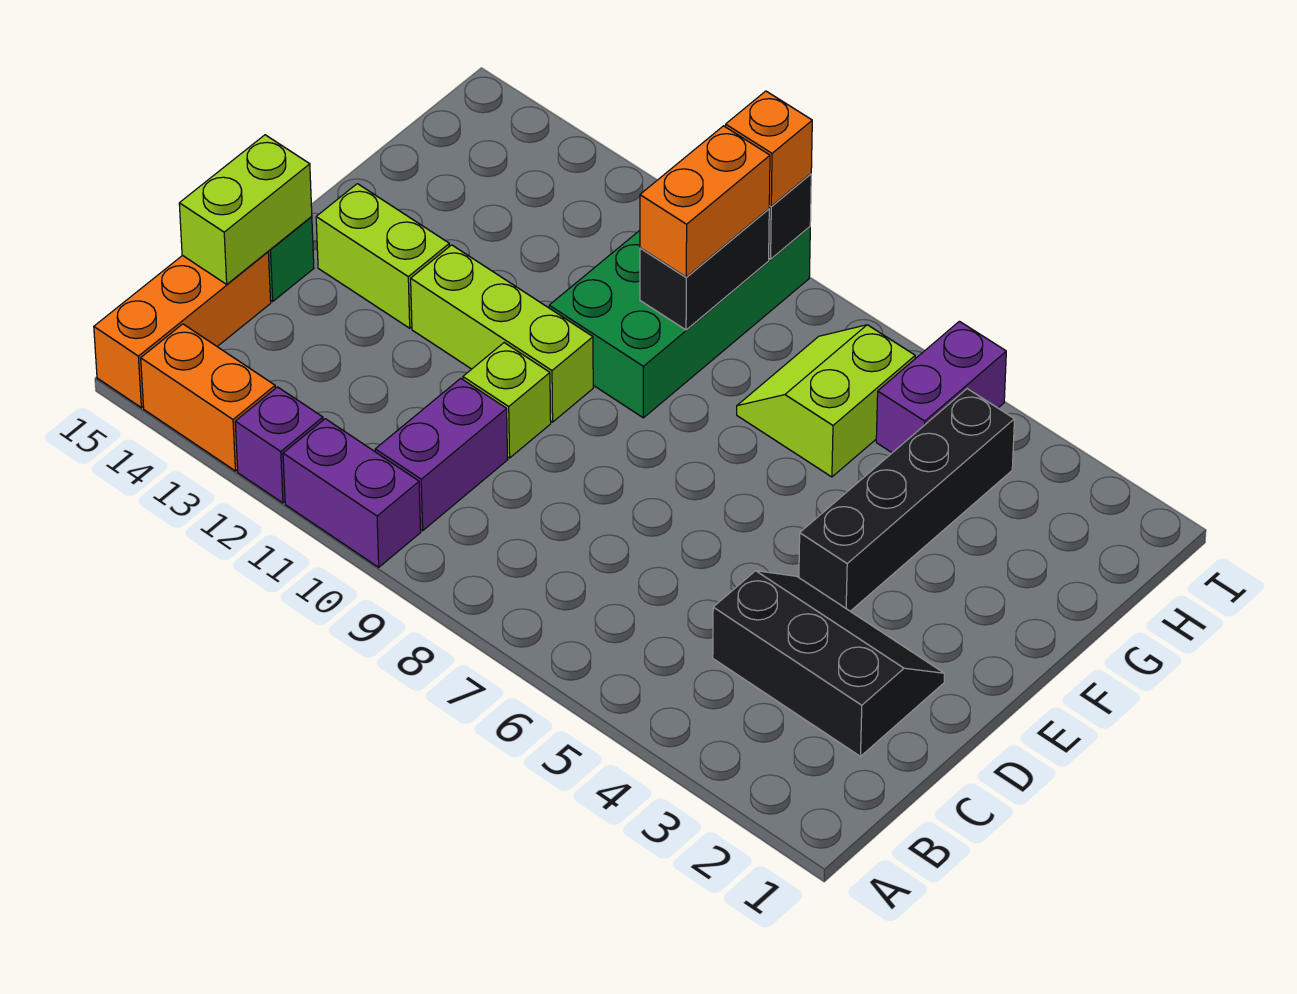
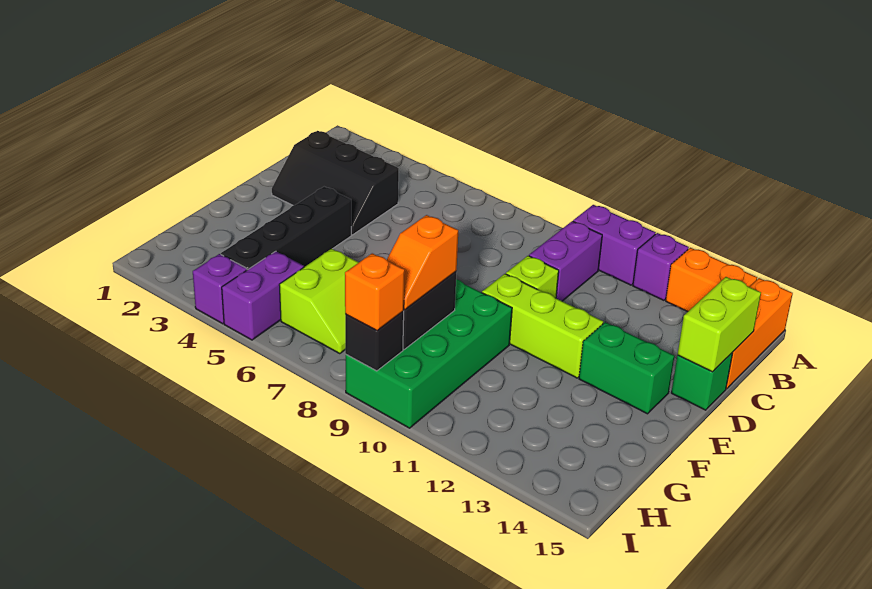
lime brick E13:E14 level 1 -> green brick E13:E14 level 1
orange brick G9:H9 level 3 -> orange slope G9:H9 level 3 top G
none -> purple brick I4 level 1

